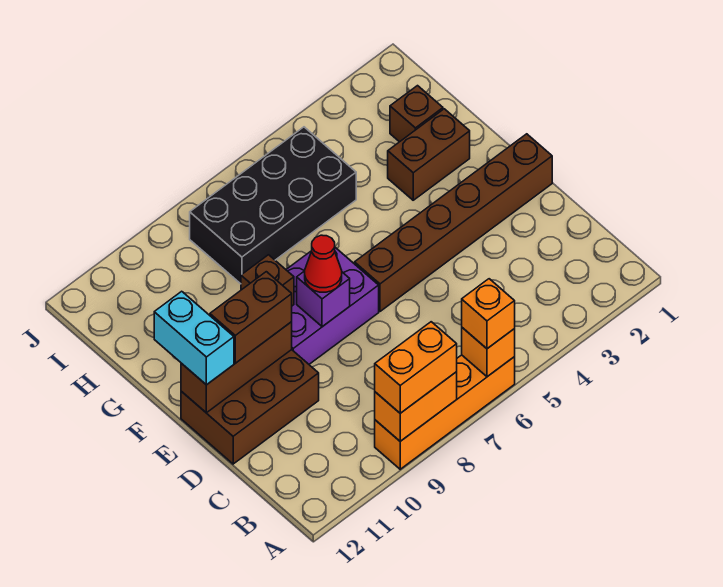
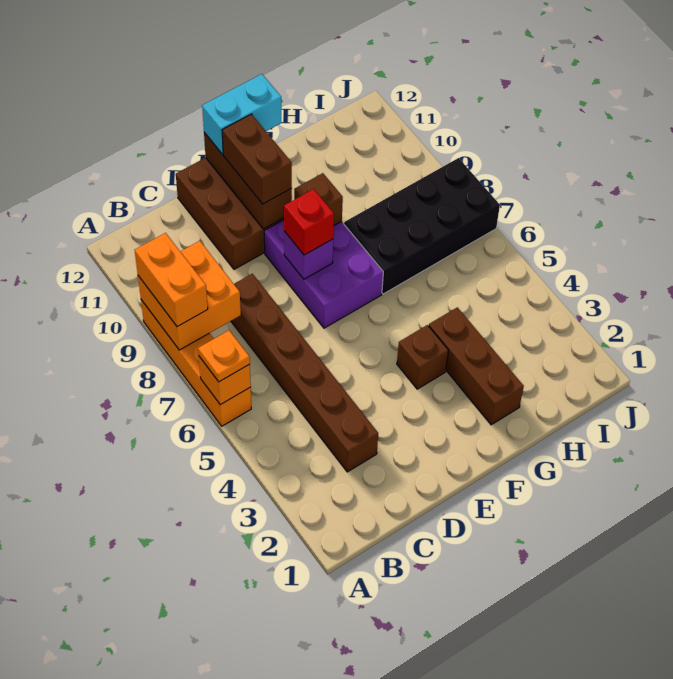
orange brick A6 level 3 -> orange plate A6 level 3
orange brick A8:A9 level 2 -> orange brick A8:B9 level 2
brown brick E1:E6 level 1 -> brown brick C3:C8 level 1
red cone E8 level 3 -> red brick E8 level 3
brown brick G2:G3 level 1 -> brown brick G2:G4 level 1
brown brick H2 level 1 -> brown brick F4 level 1
black brick H5:I8 level 1 -> black brick G7:J8 level 1

